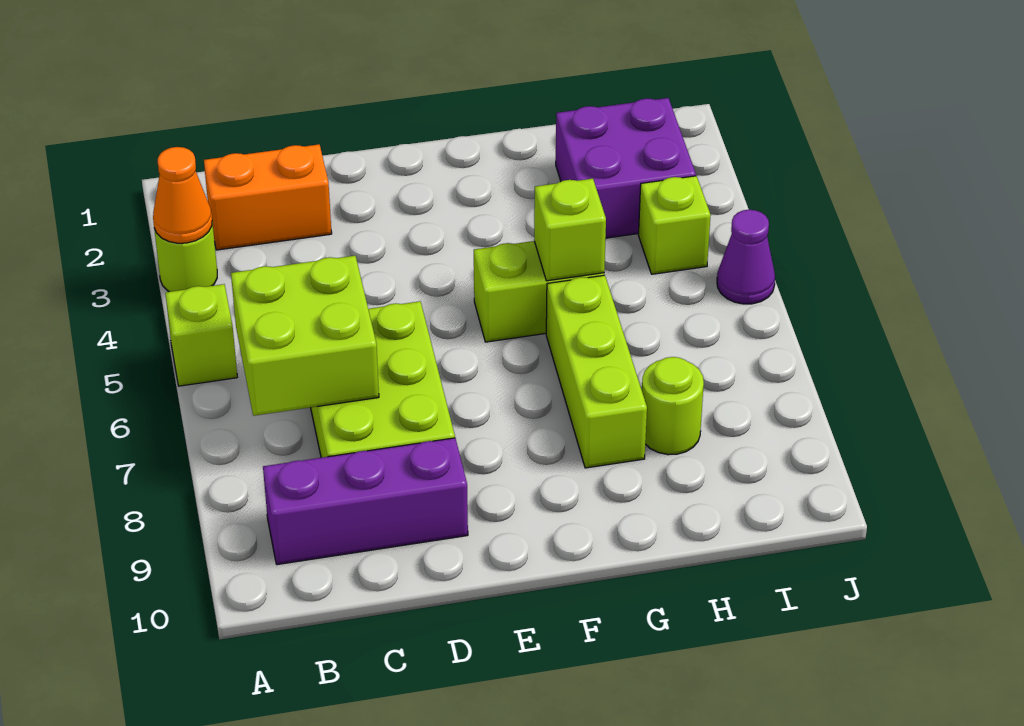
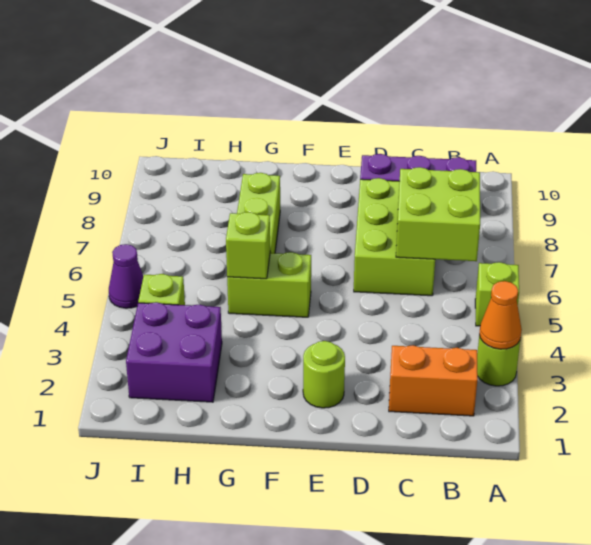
lime round brick H8 level 1 -> lime round brick E2 level 1

